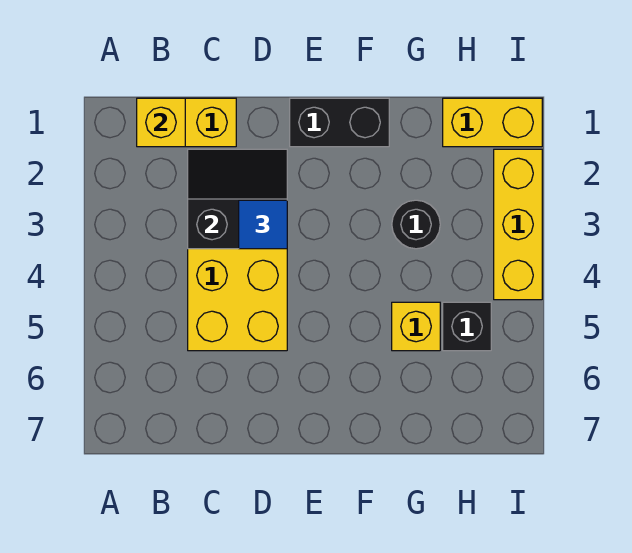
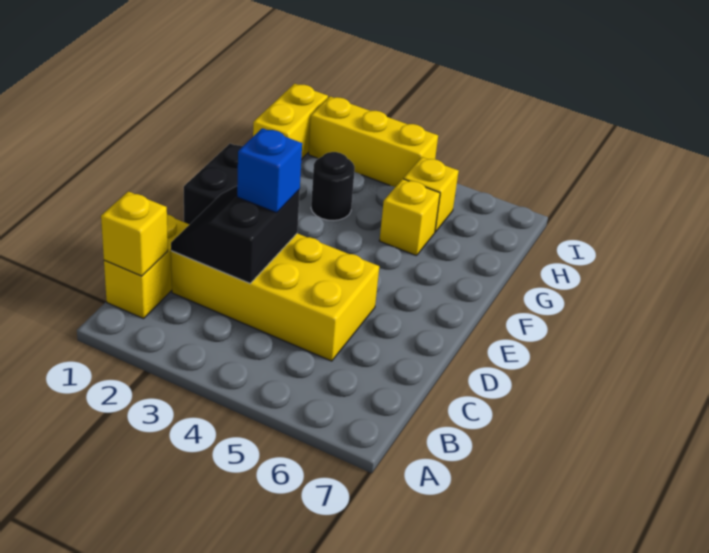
blue tile D3 level 3 -> blue brick D3 level 3
black brick H5 level 1 -> yellow brick H5 level 1

